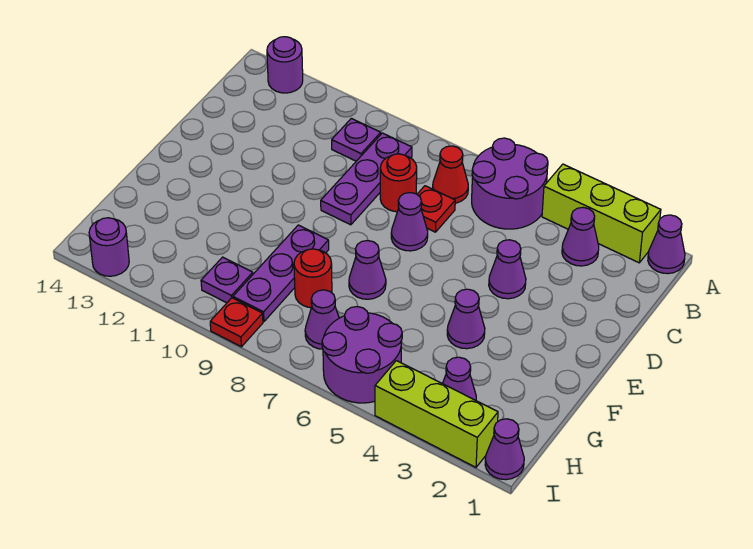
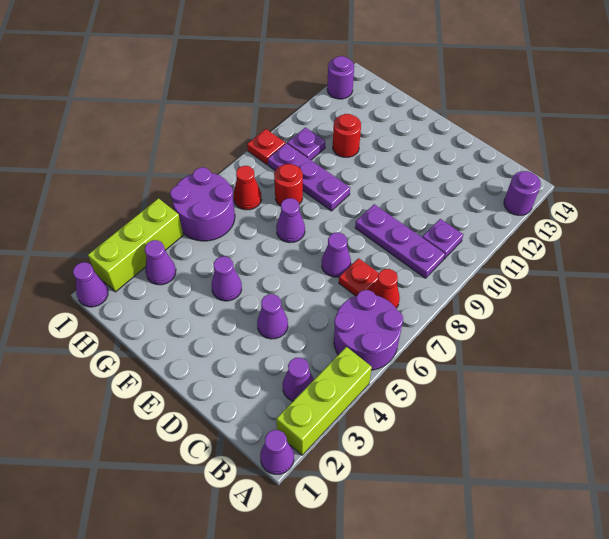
red round brick C8 level 1 -> red round brick G11 level 1
purple cone H7 level 1 -> red cone H7 level 1

